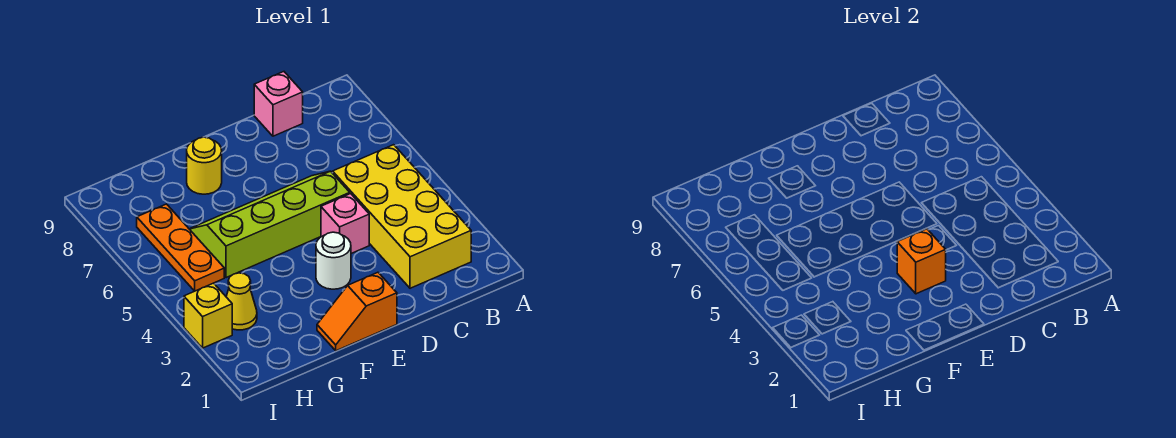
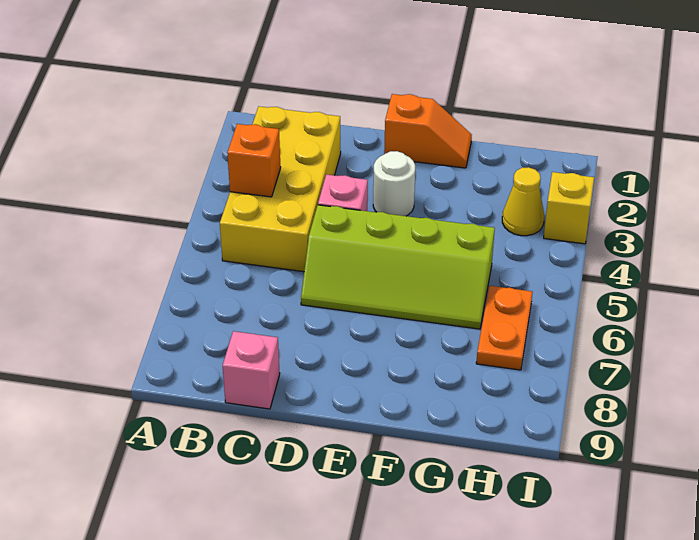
orange brick E3 level 2 -> orange brick B4 level 2
yellow round brick F8 level 1 -> none
orange plate H5:H7 level 1 -> orange plate H6:H7 level 1

